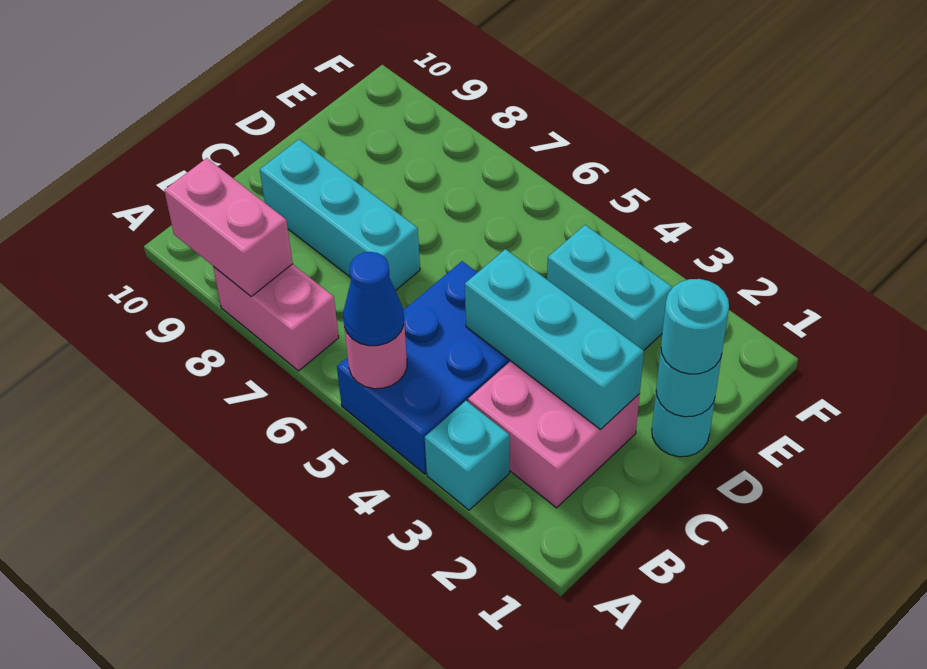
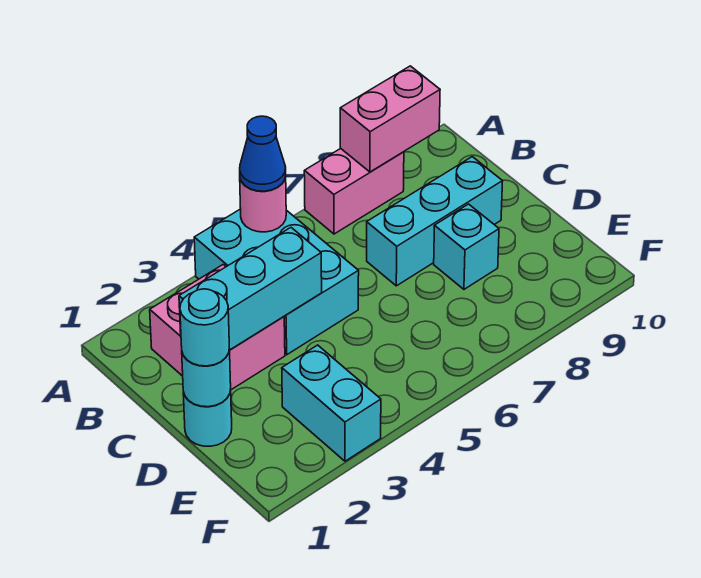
cyan brick A3 level 1 -> cyan brick D8 level 1
blue brick A4:C5 level 1 -> cyan brick A4:C5 level 1
cyan brick E3:E4 level 1 -> cyan brick E3:F3 level 1

